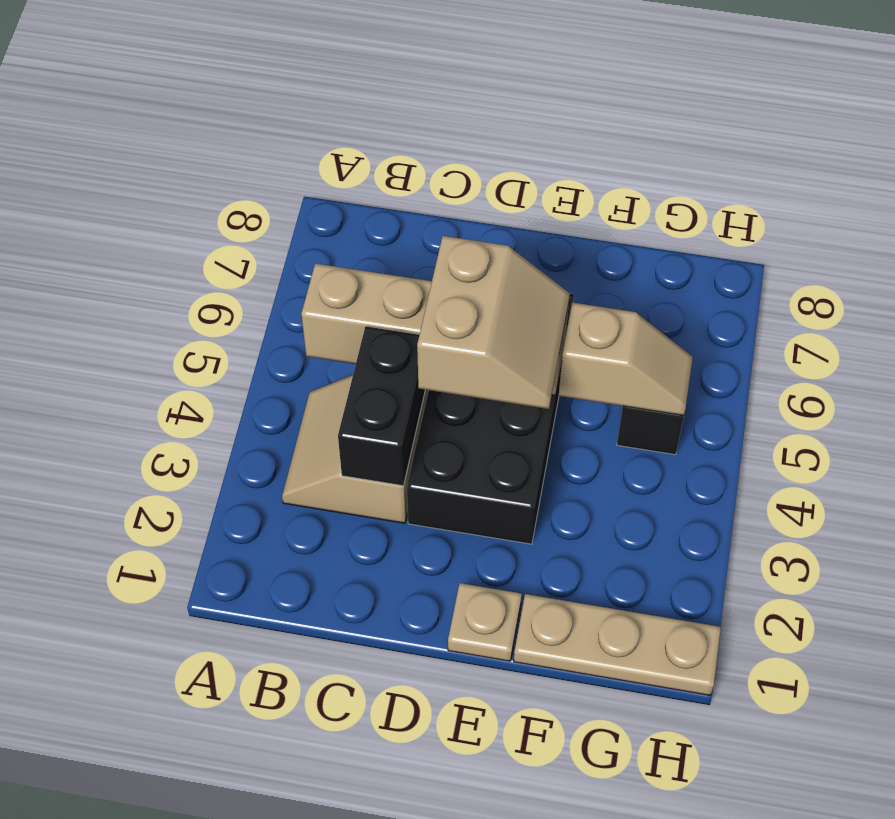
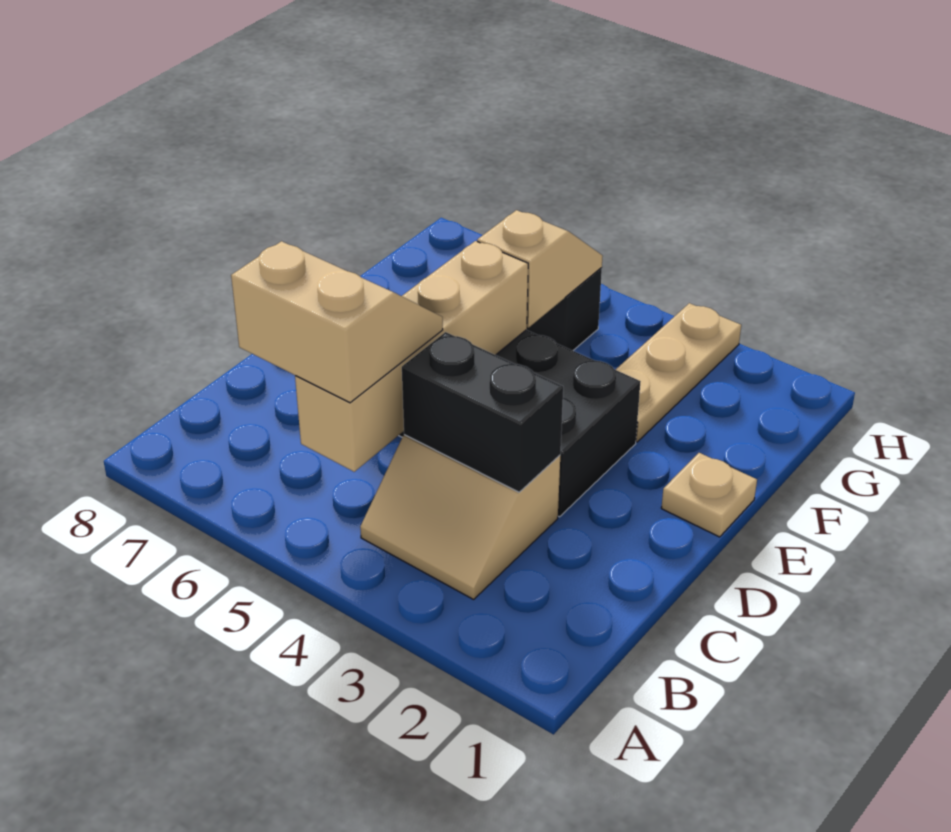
tan slope D4:E5 level 3 top D -> tan slope B5:C6 level 3 top B
tan plate F1:H1 level 1 -> tan plate F3:H3 level 1

